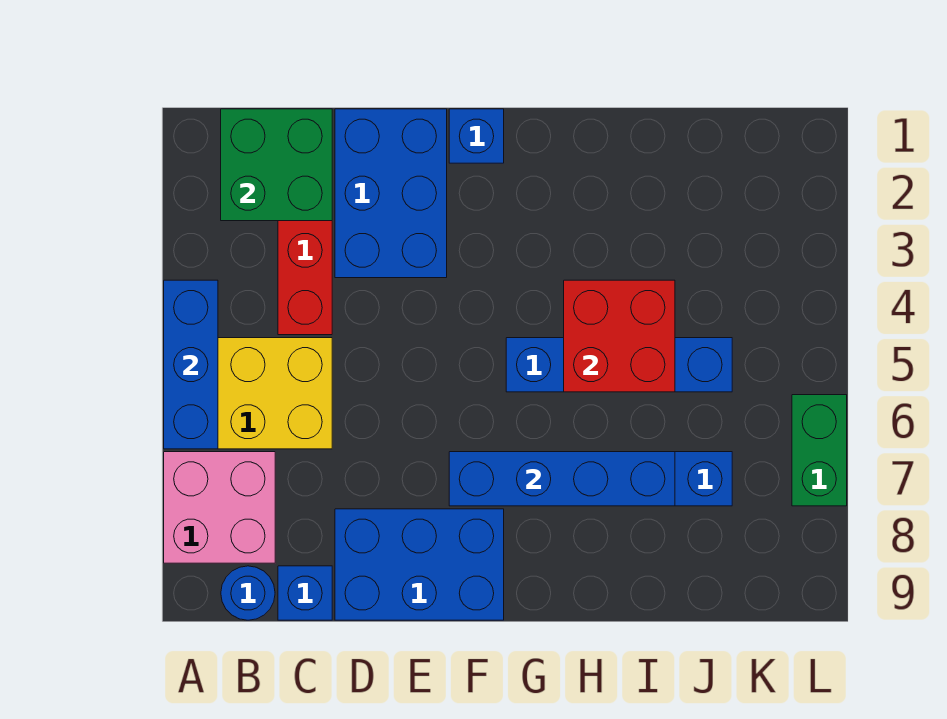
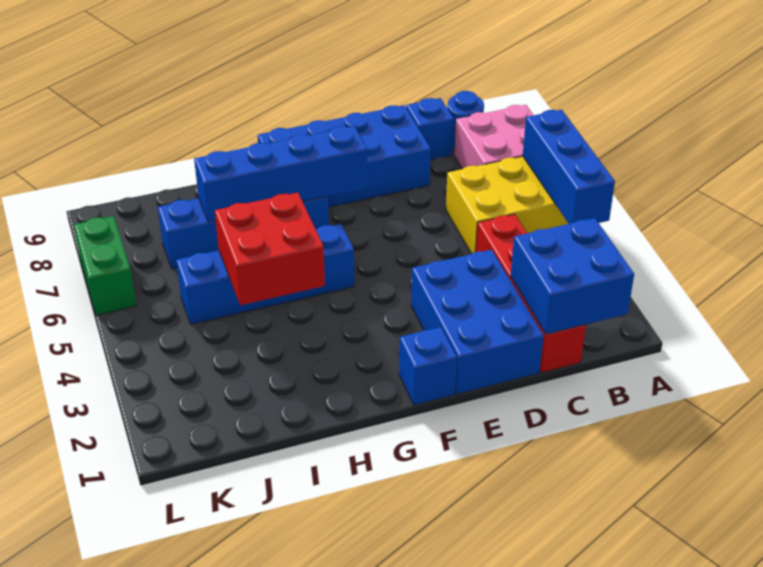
green brick B1:C2 level 2 -> blue brick B1:C2 level 2
blue brick D8:F9 level 1 -> blue brick D8:G9 level 1

